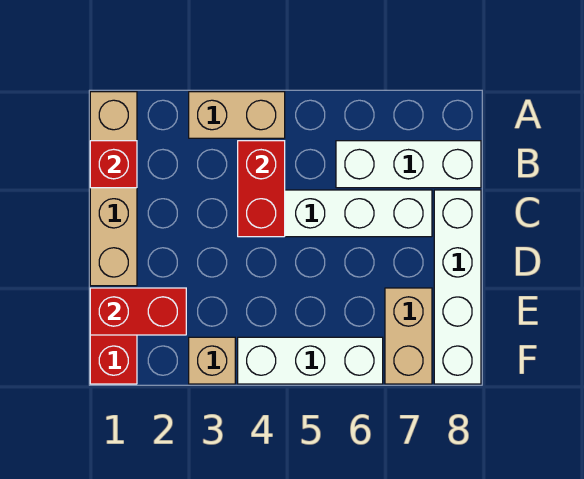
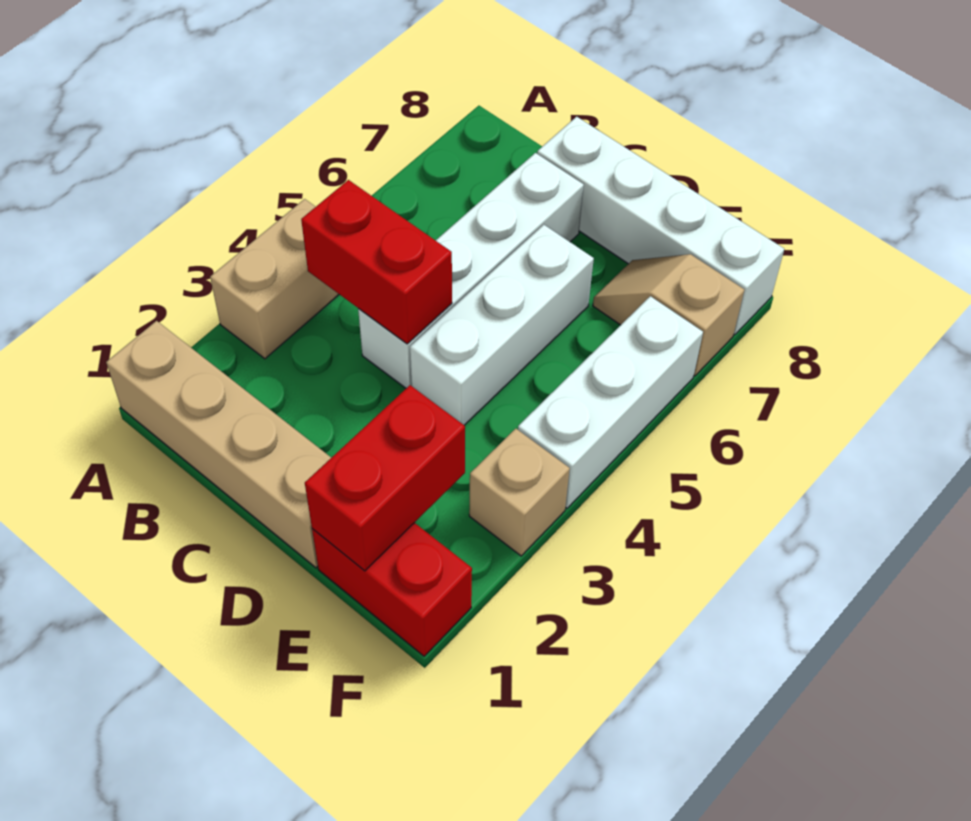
red brick B1 level 2 -> none
white brick B6:B8 level 1 -> white brick D4:D6 level 1
tan brick E7:F7 level 1 -> tan slope E7:F7 level 1 top F

